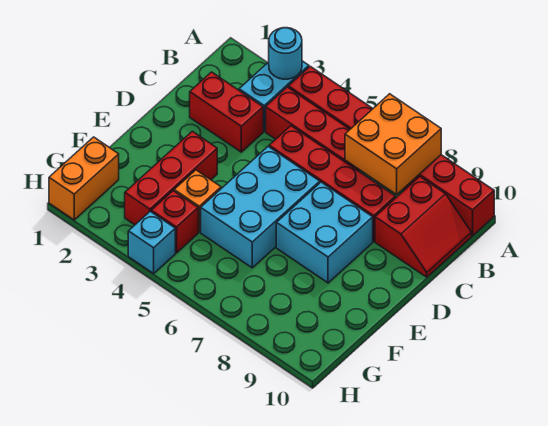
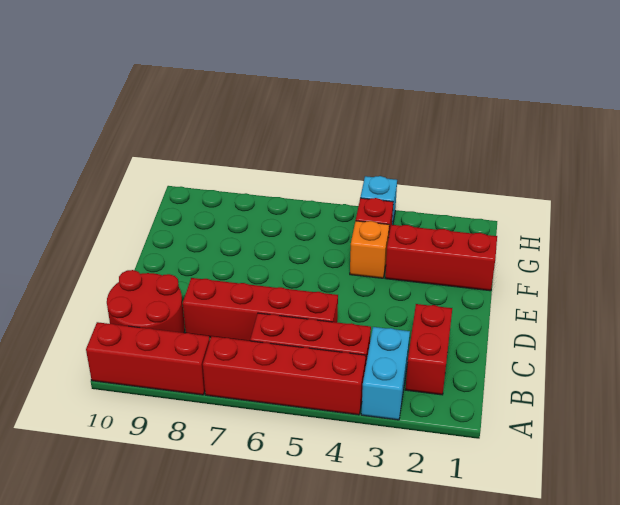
cyan round brick A3 level 2 -> none
orange brick A7:B8 level 2 -> none
red slope B9:C10 level 1 top 9 -> red round brick B9:C10 level 1
red brick C2:C3 level 1 -> red brick B2:C2 level 1
cyan brick D5:F6 level 1 -> none
cyan brick D7:E8 level 1 -> none
red brick E3:G3 level 1 -> red brick F1:F3 level 1
orange brick G1:H1 level 1 -> none

